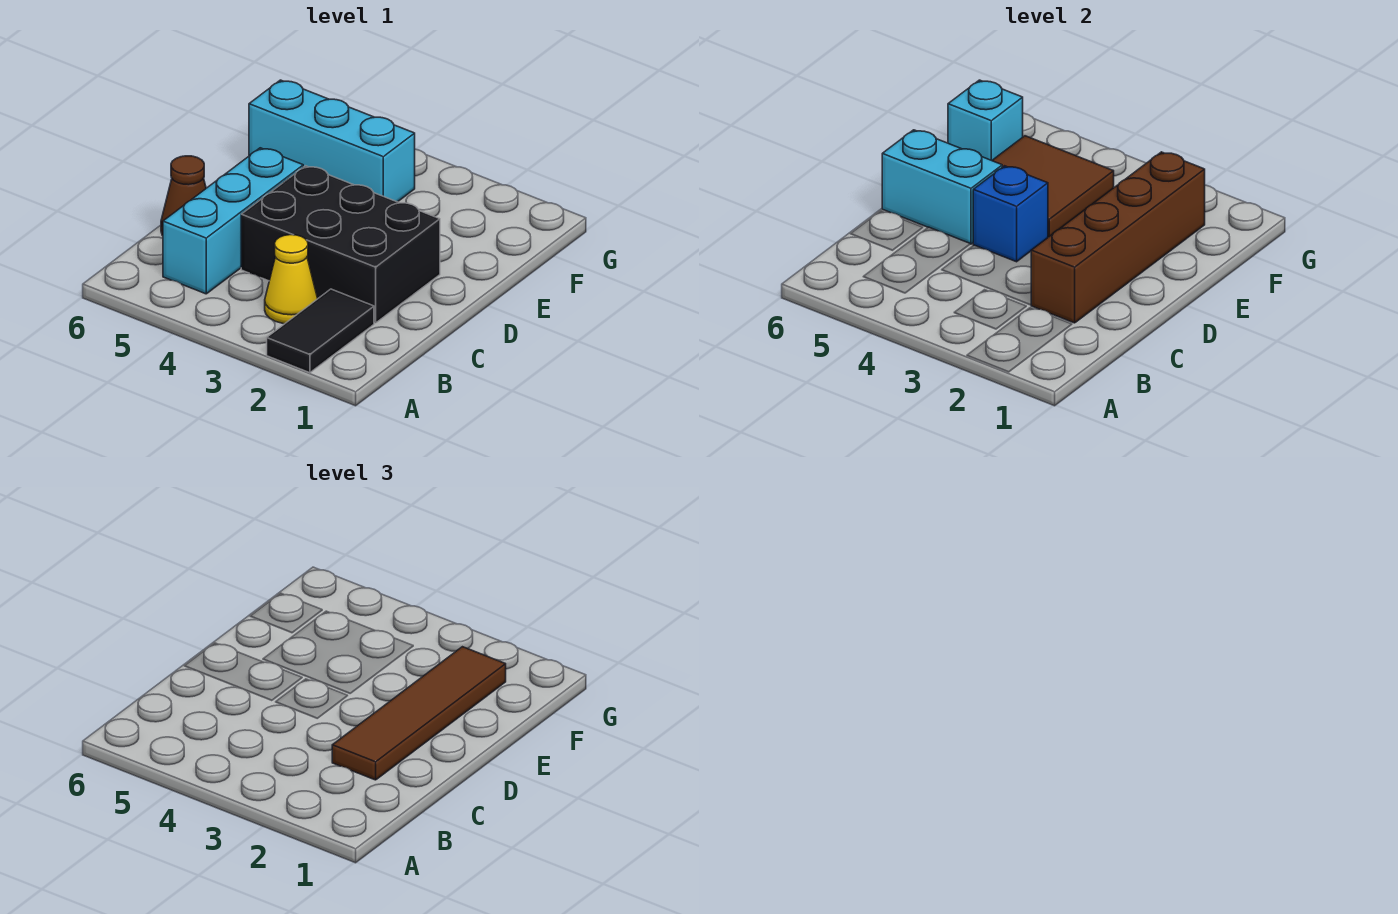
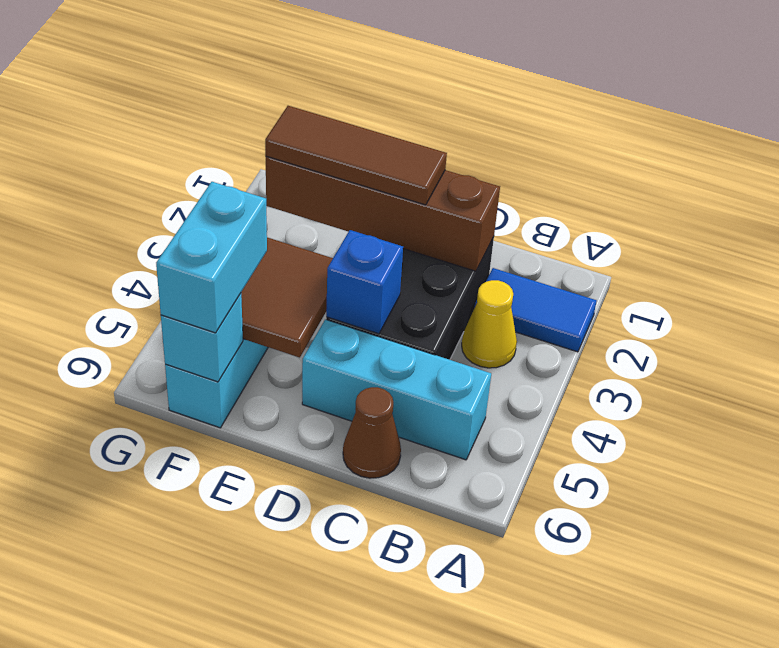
black tile A2:B2 level 1 -> blue tile A2:B2 level 1
brown tile C2:F2 level 3 -> brown tile D2:F2 level 3
cyan brick D5:D6 level 2 -> cyan brick F5:F6 level 3

